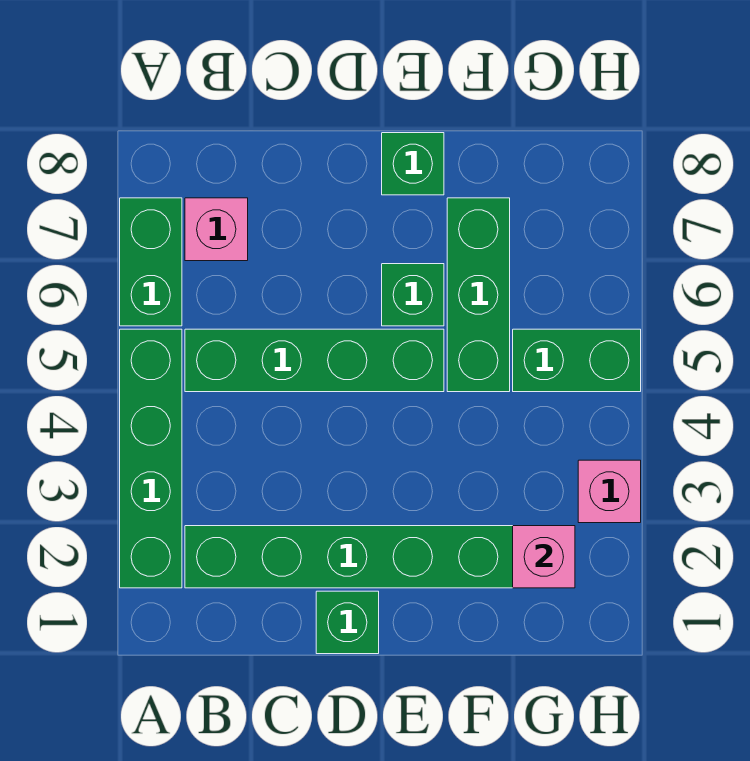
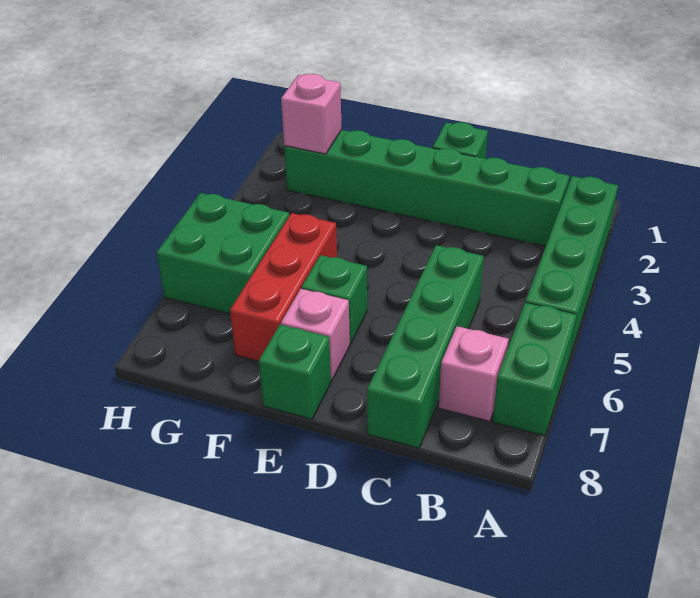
green brick B5:E5 level 1 -> green brick C5:C8 level 1
green brick F5:F7 level 1 -> red brick F5:F7 level 1
green brick G5:H5 level 1 -> green brick G5:H6 level 1
pink brick H3 level 1 -> pink brick E7 level 1

